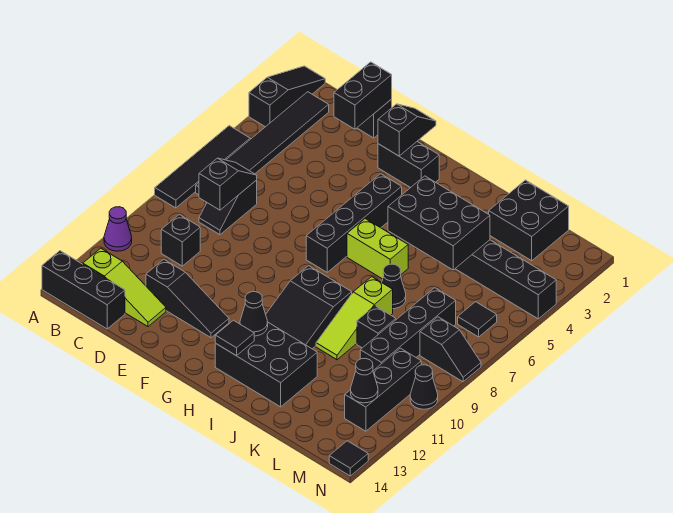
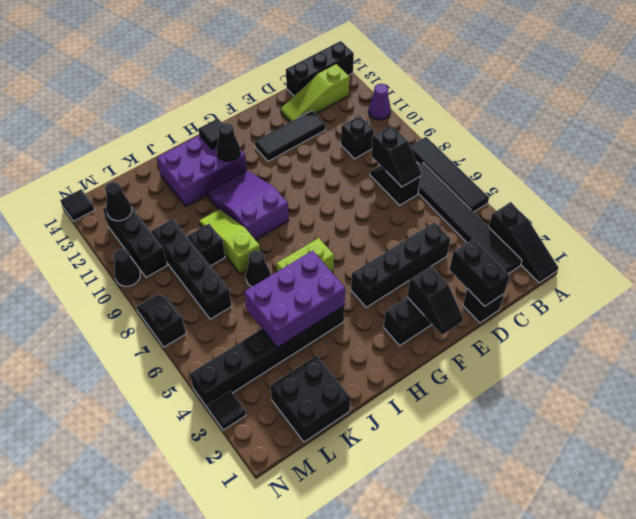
black slope D12:F12 level 1 top D -> black tile D12:F12 level 1
black brick G4:G7 level 1 -> black brick D4:G4 level 1
black slope H9:I11 level 1 top 9 -> purple slope H9:I11 level 1 top 9
black brick H12:J13 level 1 -> purple brick H12:J13 level 1
black brick I4:K5 level 2 -> purple brick I4:K5 level 2
black tile M6 level 1 -> black tile N3 level 1
black slope M8:N8 level 1 top M -> black slope N7:N8 level 1 top 7

